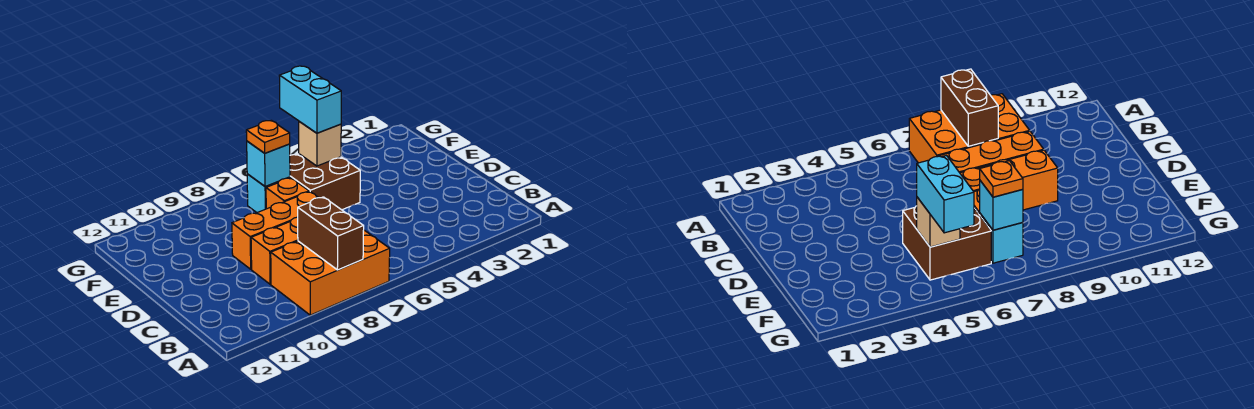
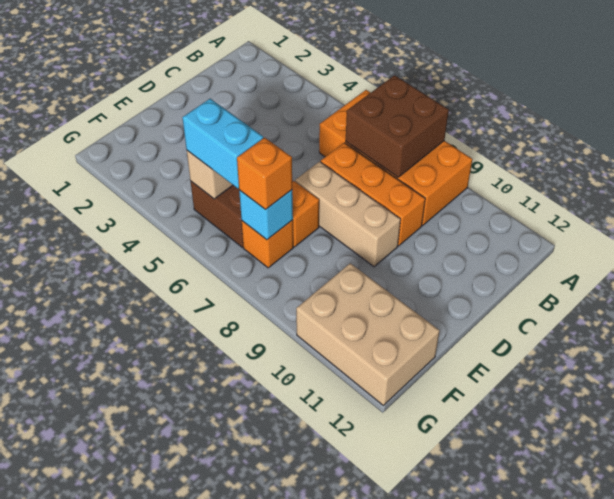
orange brick A7:B9 level 1 -> orange brick A6:B9 level 1
brown brick A8:B8 level 2 -> brown brick A7:B8 level 2
orange brick D7:D9 level 1 -> tan brick D7:D9 level 1
cyan brick F5:G5 level 3 -> cyan brick F5:F6 level 3
cyan brick F7 level 1 -> orange brick F7 level 1
orange plate F7 level 3 -> orange brick F7 level 3
none -> tan brick F10:G12 level 1

